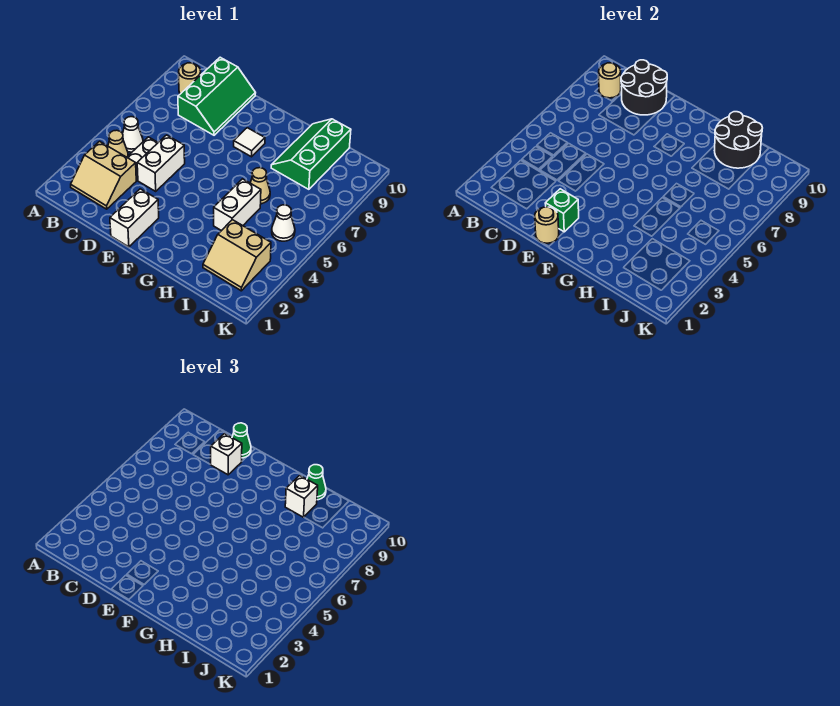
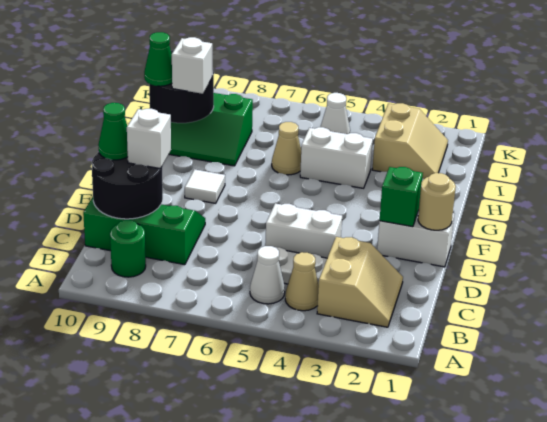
tan round brick B9 level 1 -> green round brick B9 level 1
tan round brick B9 level 2 -> none

